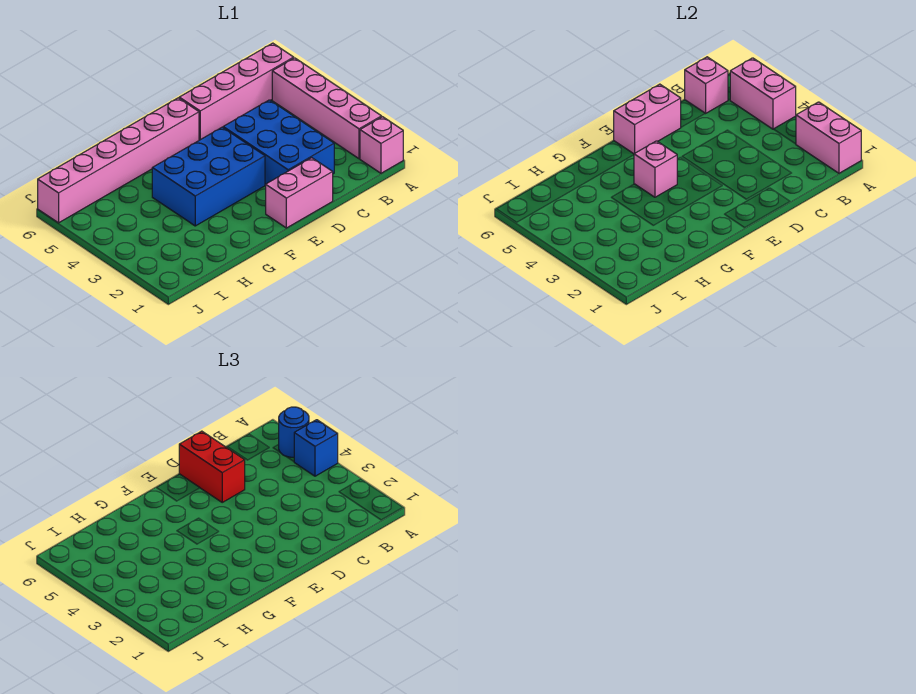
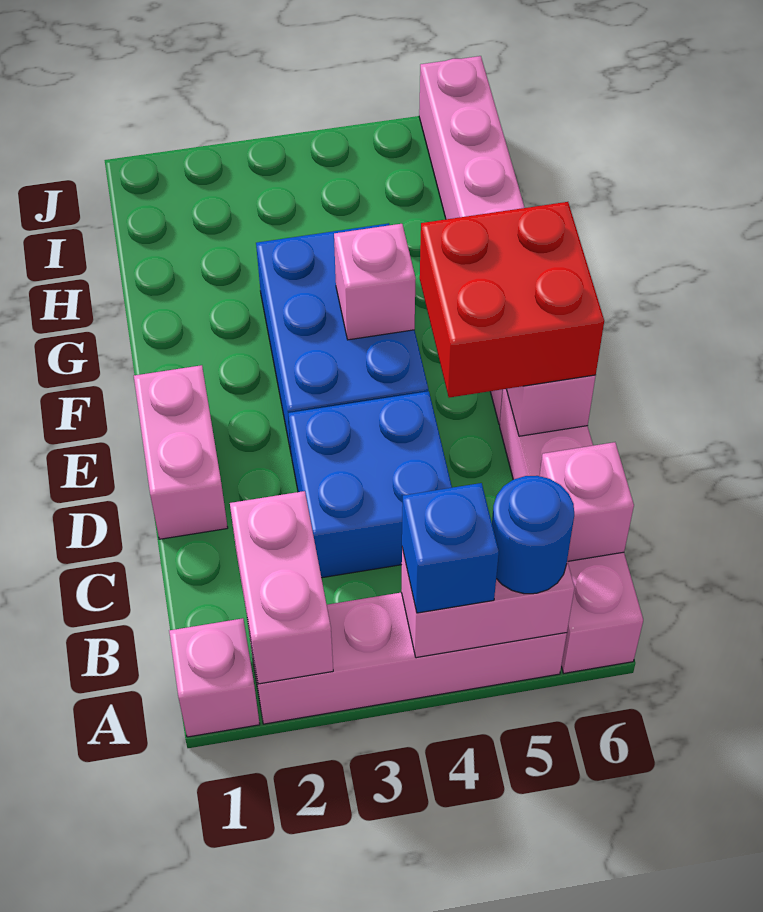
pink brick A1:A2 level 2 -> pink brick A2:B2 level 2
blue brick C2:D4 level 1 -> blue brick C3:D4 level 1
red brick D5:D6 level 3 -> red brick D5:E6 level 3

